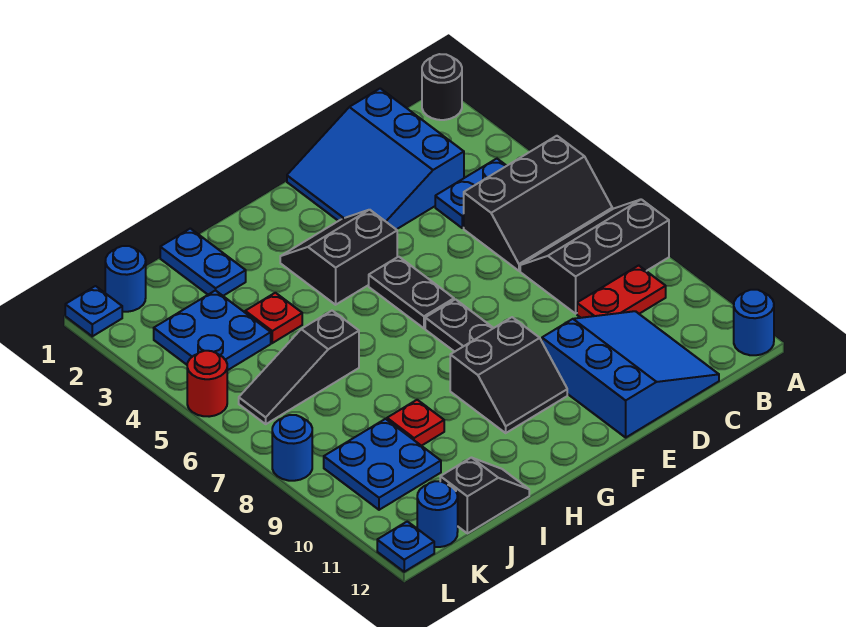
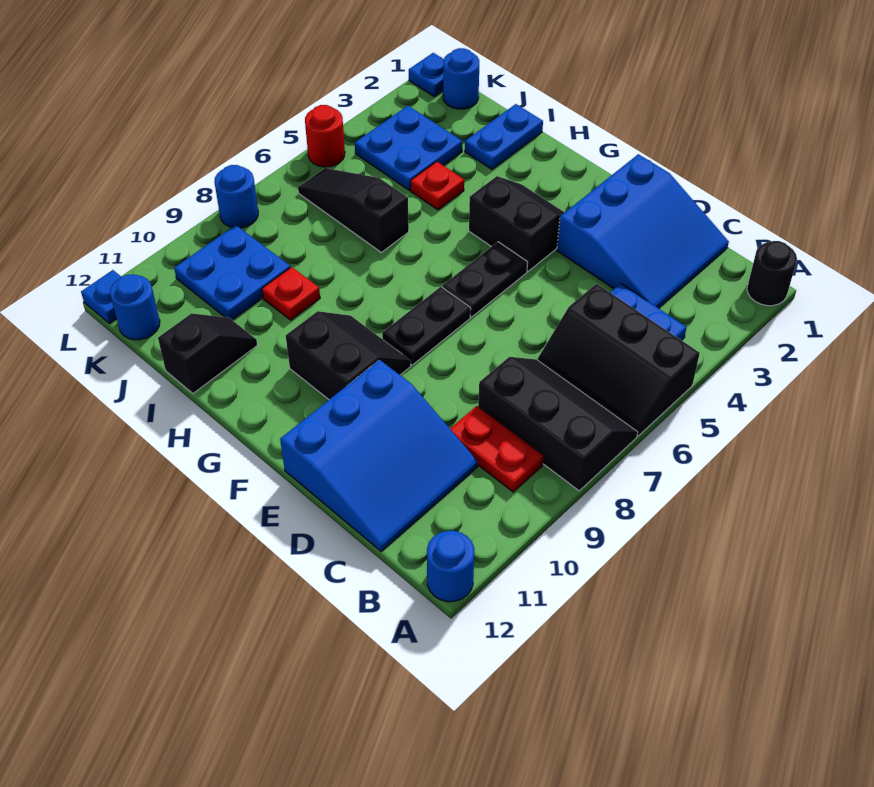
blue slope C1:E3 level 1 top C -> blue slope C1:E3 level 1 top E
black slope F9:G10 level 1 top 9 -> black slope F9:G10 level 1 top 10
black slope I12:J12 level 1 top J -> black slope I11:I12 level 1 top 12

